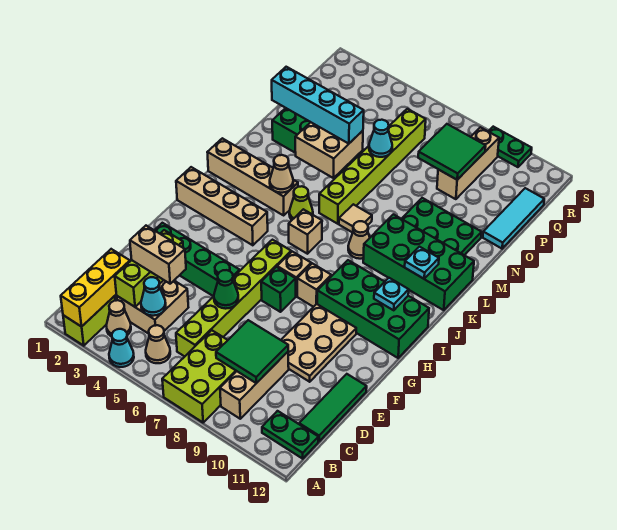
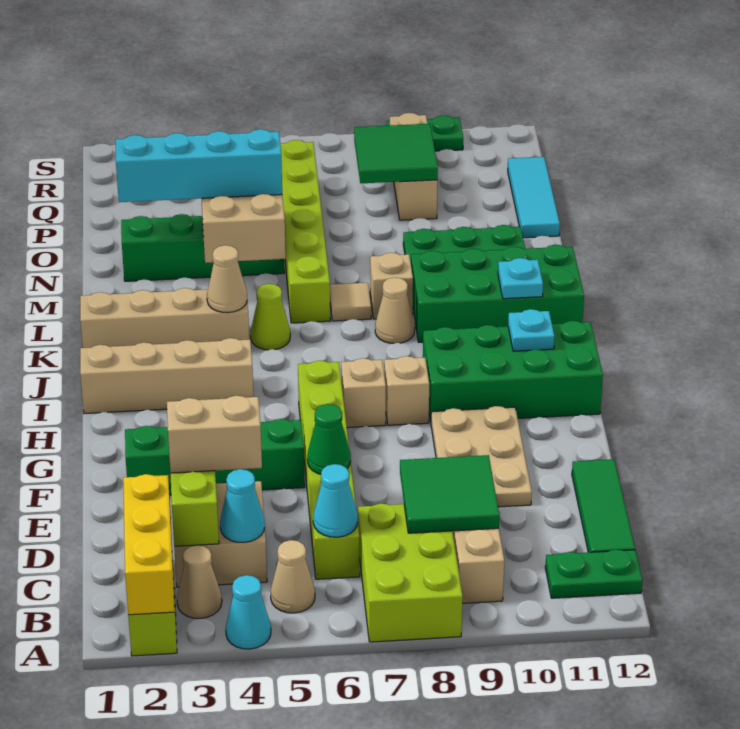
green brick G7 level 1 -> none
tan brick J6 level 1 -> tan brick L8 level 1
cyan cone O6 level 2 -> cyan cone C6 level 2

